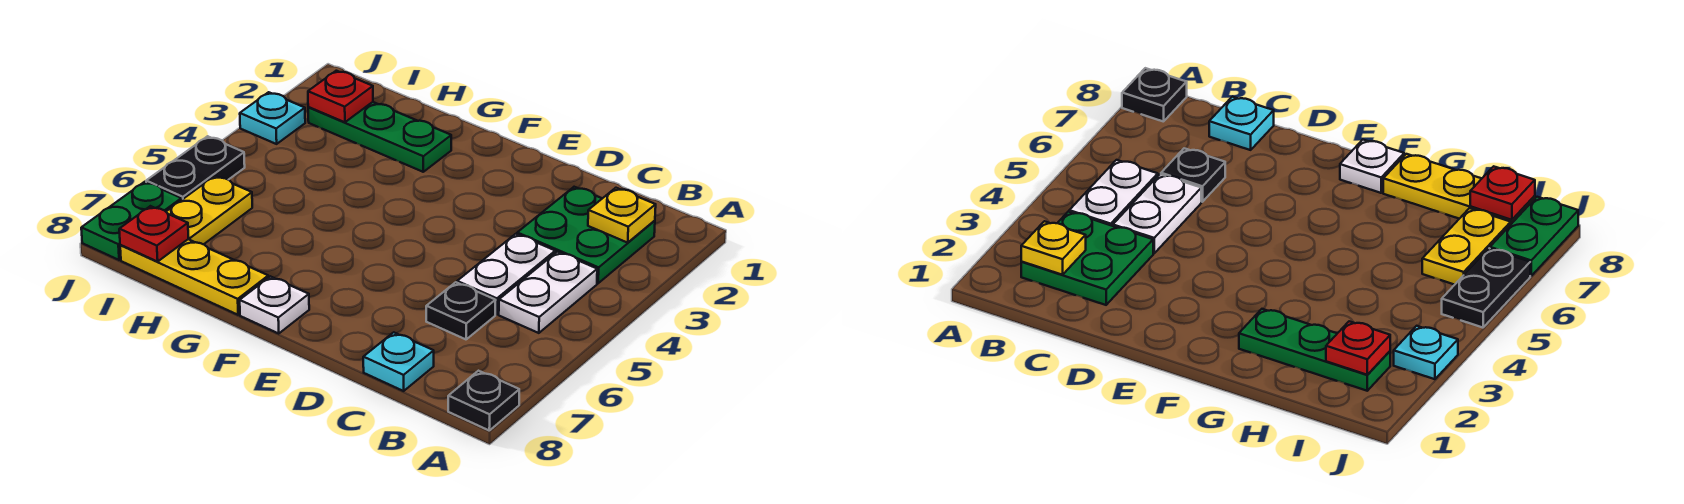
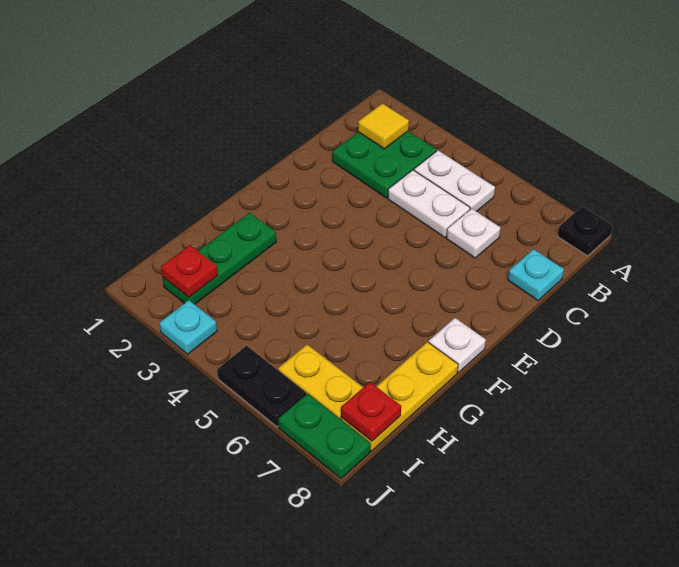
yellow plate B2 level 2 -> yellow tile B2 level 2
black plate C6 level 1 -> white plate C6 level 1

